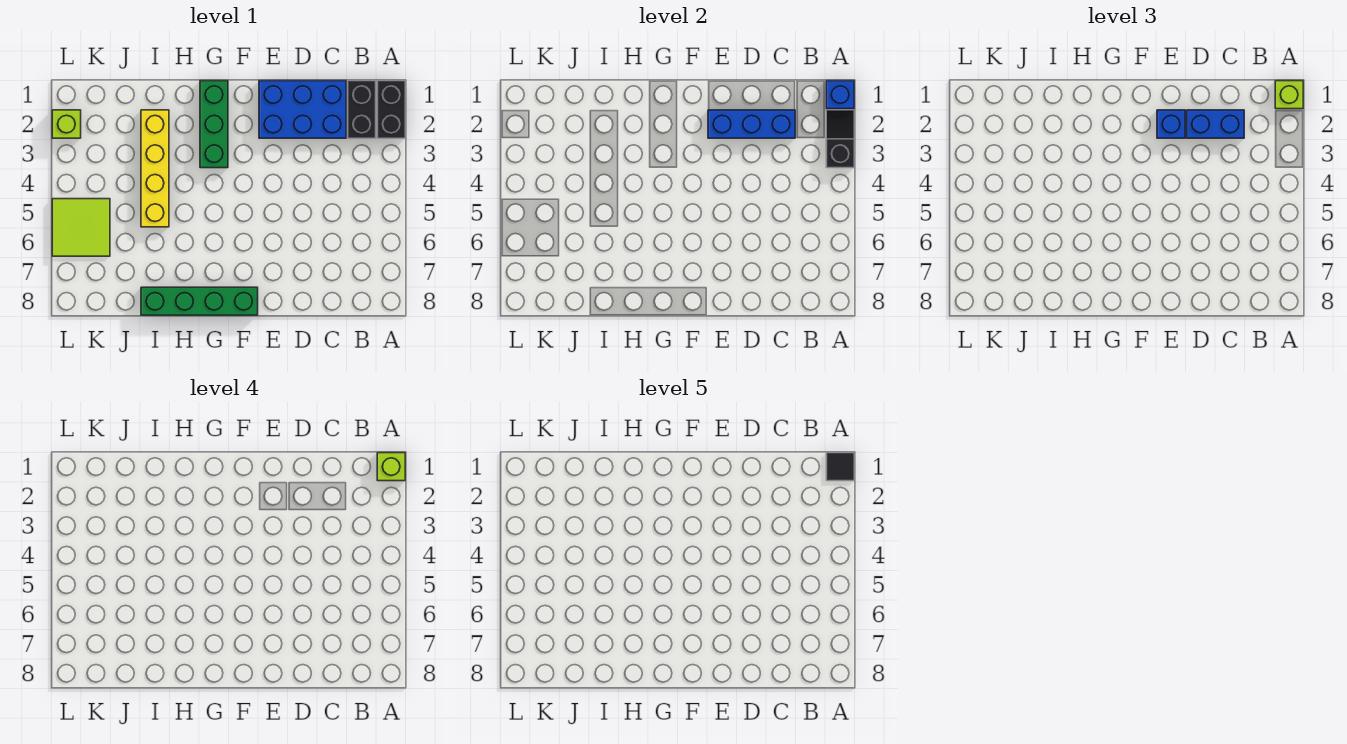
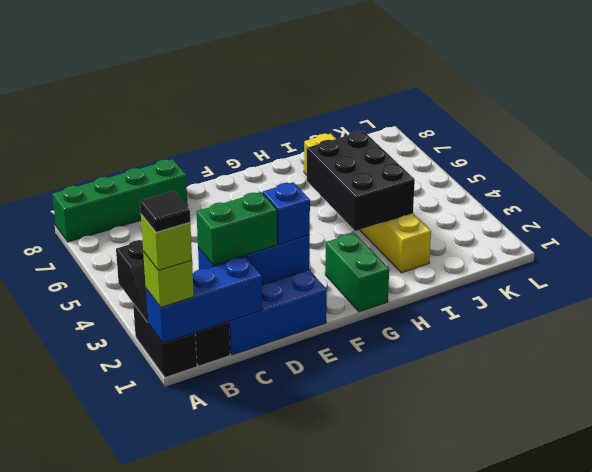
blue brick A1 level 2 -> blue brick A1:C1 level 2
blue brick C2:D2 level 3 -> green brick C2:D2 level 3
green brick F8:I8 level 1 -> green brick A8:D8 level 1
green brick G1:G3 level 1 -> green brick G1:G2 level 1
none -> black brick H3:I5 level 2
yellow brick I2:I5 level 1 -> yellow brick I2:I7 level 1
lime tile K5:L6 level 1 -> none
lime brick L2 level 1 -> none

